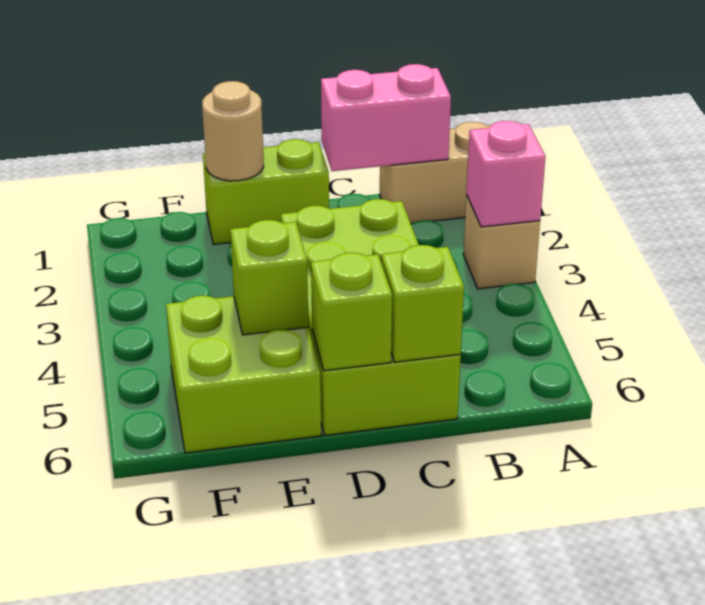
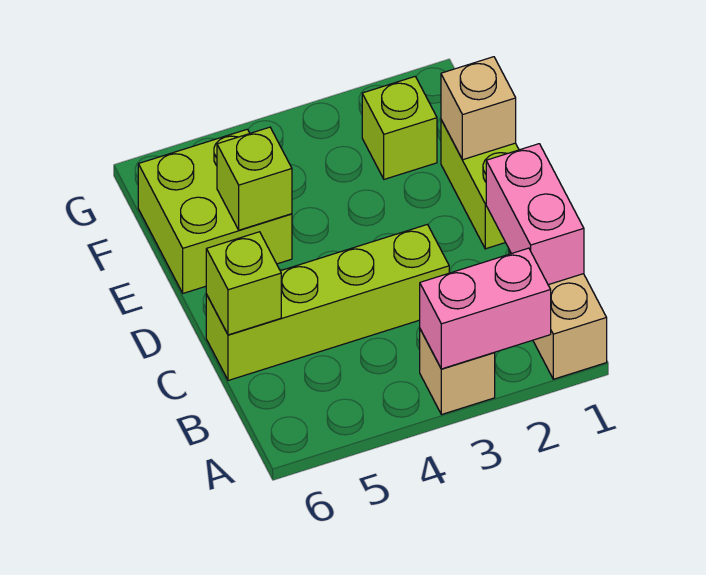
pink brick A3 level 2 -> pink brick A2:A3 level 2
lime brick C3:D6 level 1 -> lime brick C3:C6 level 1
lime brick D6 level 2 -> lime brick F2 level 1
tan round brick E1 level 2 -> tan brick E1 level 2

